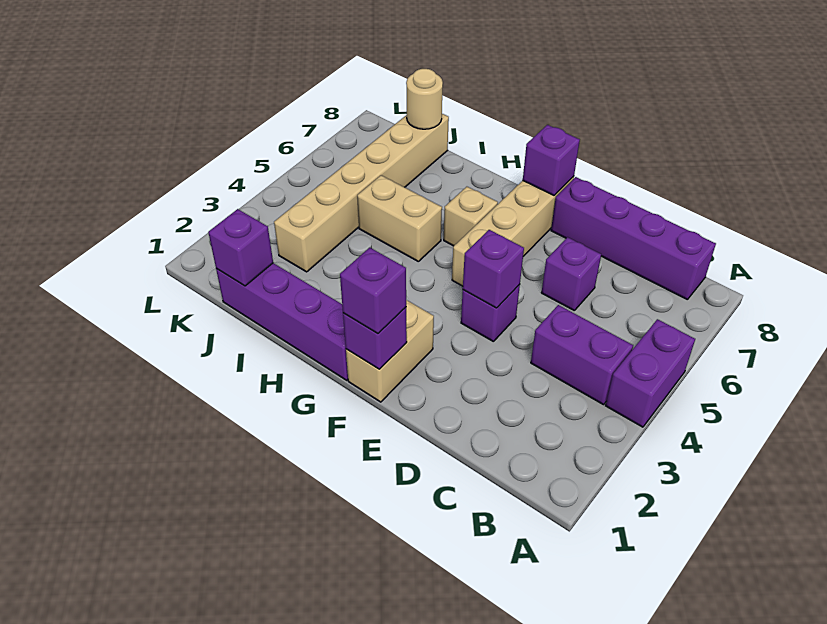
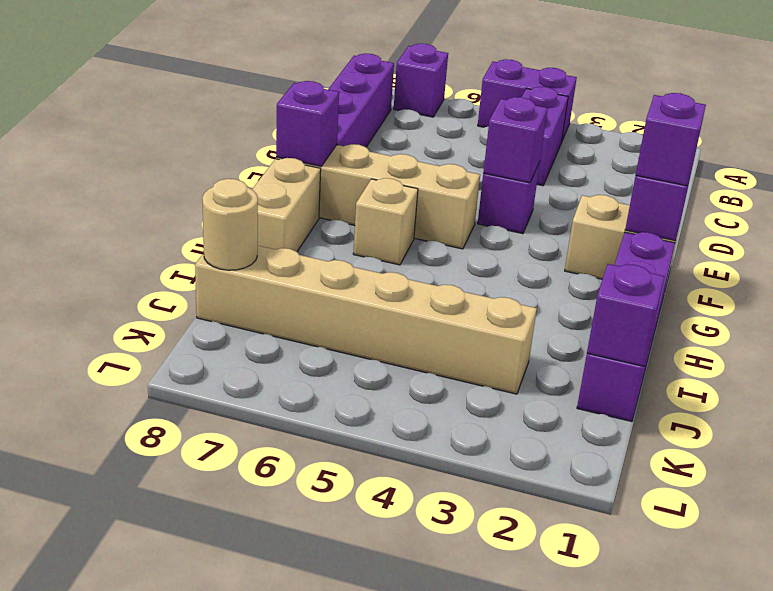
purple brick D6 level 1 -> purple brick A7 level 1
tan brick H5:I5 level 1 -> tan brick G8:H8 level 1

